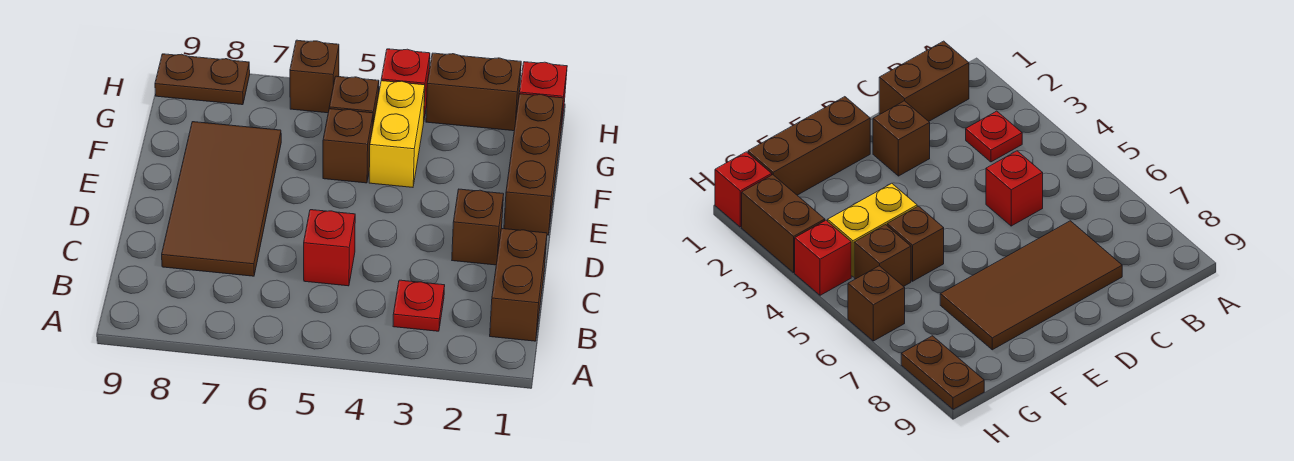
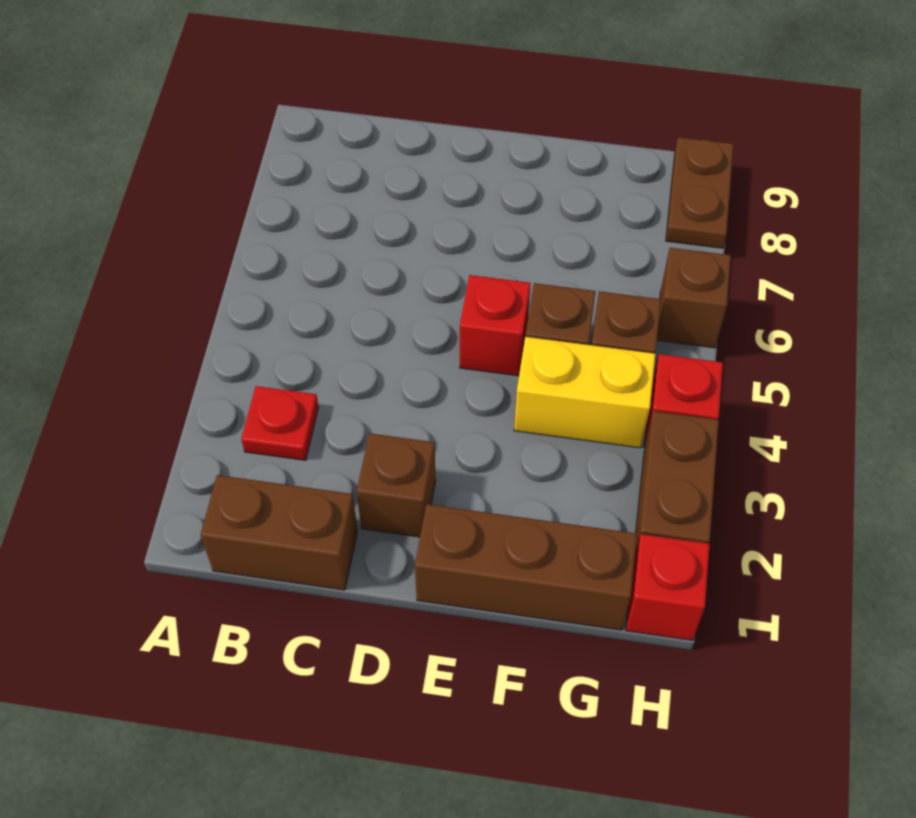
red brick C5 level 1 -> red brick E5 level 1
brown tile C7:F8 level 1 -> none

